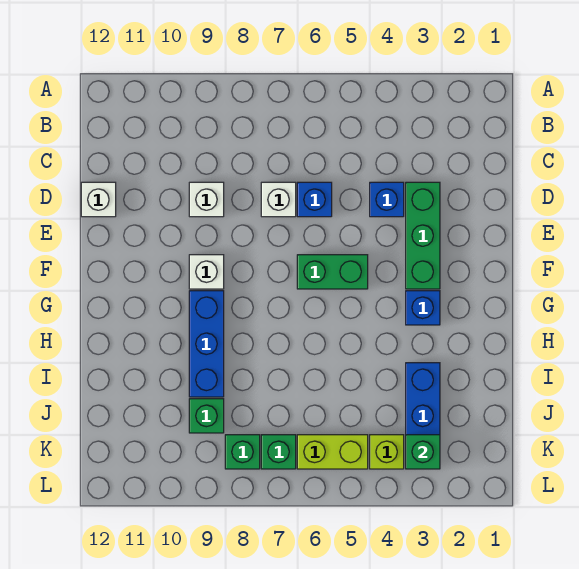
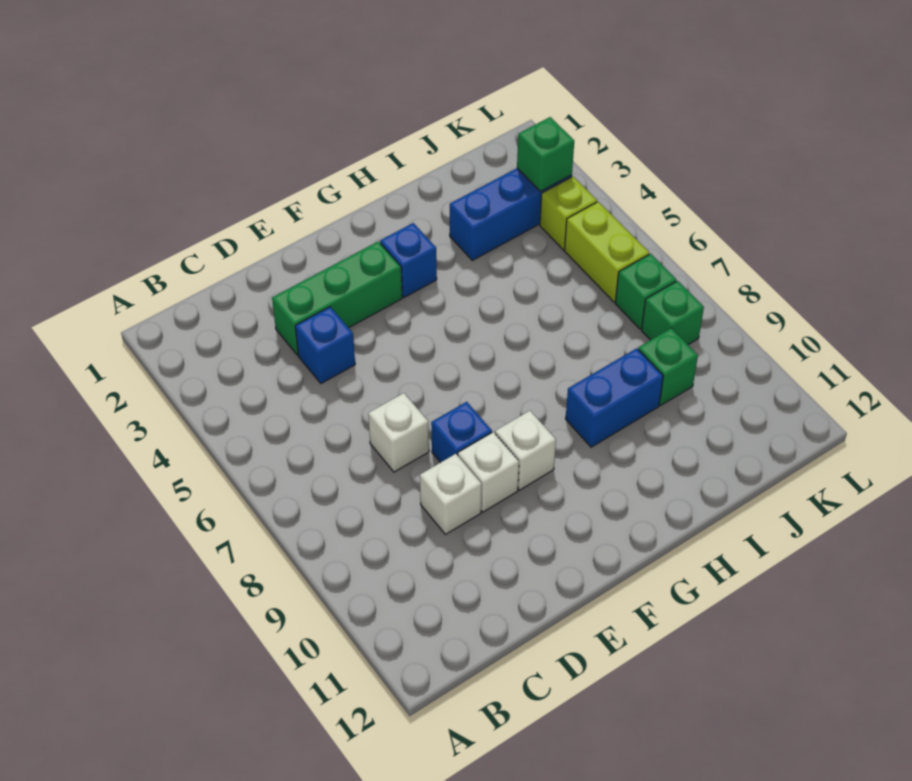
blue brick D6 level 1 -> blue brick E8 level 1
white brick D12 level 1 -> white brick E9 level 1
green brick F5:F6 level 1 -> none
blue brick G9:I9 level 1 -> blue brick H9:I9 level 1

